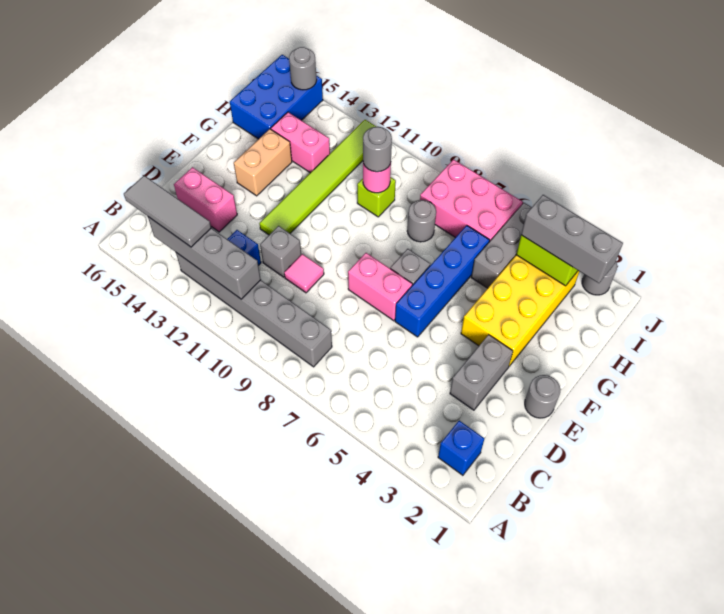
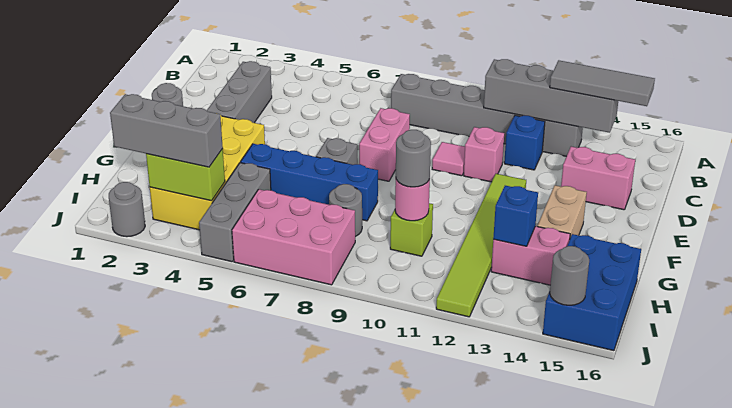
blue brick B2 level 1 -> blue brick H13 level 2
grey brick D3:E3 level 1 -> grey brick C3:E3 level 1
grey brick D11 level 1 -> pink brick D11 level 1
blue brick E6:H6 level 1 -> blue brick G5:G8 level 1
pink brick E7:E8 level 1 -> pink brick D8:E8 level 1

